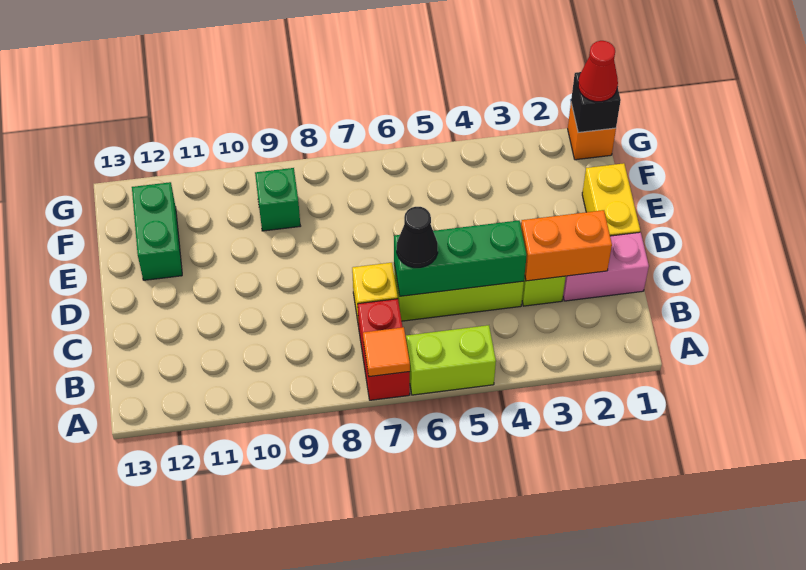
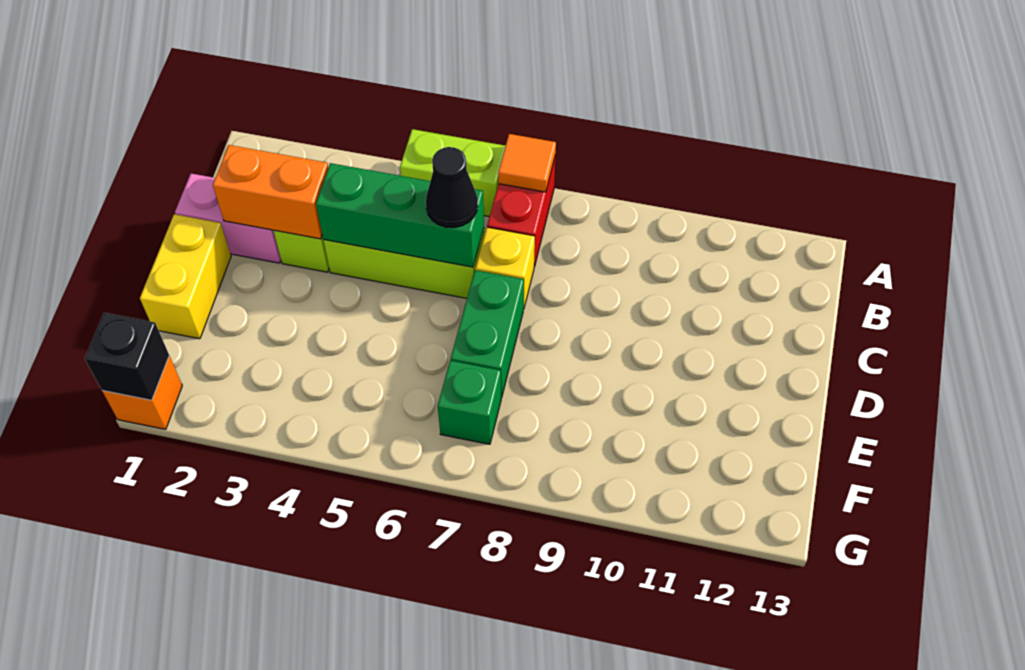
green brick E12:F12 level 1 -> green brick D7:E7 level 1
green brick F9 level 1 -> green brick F7 level 1
red cone G1 level 3 -> none

